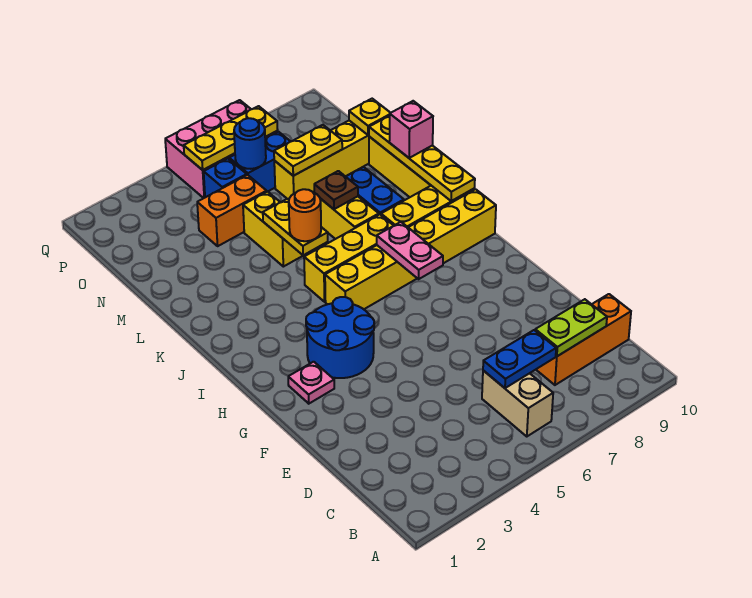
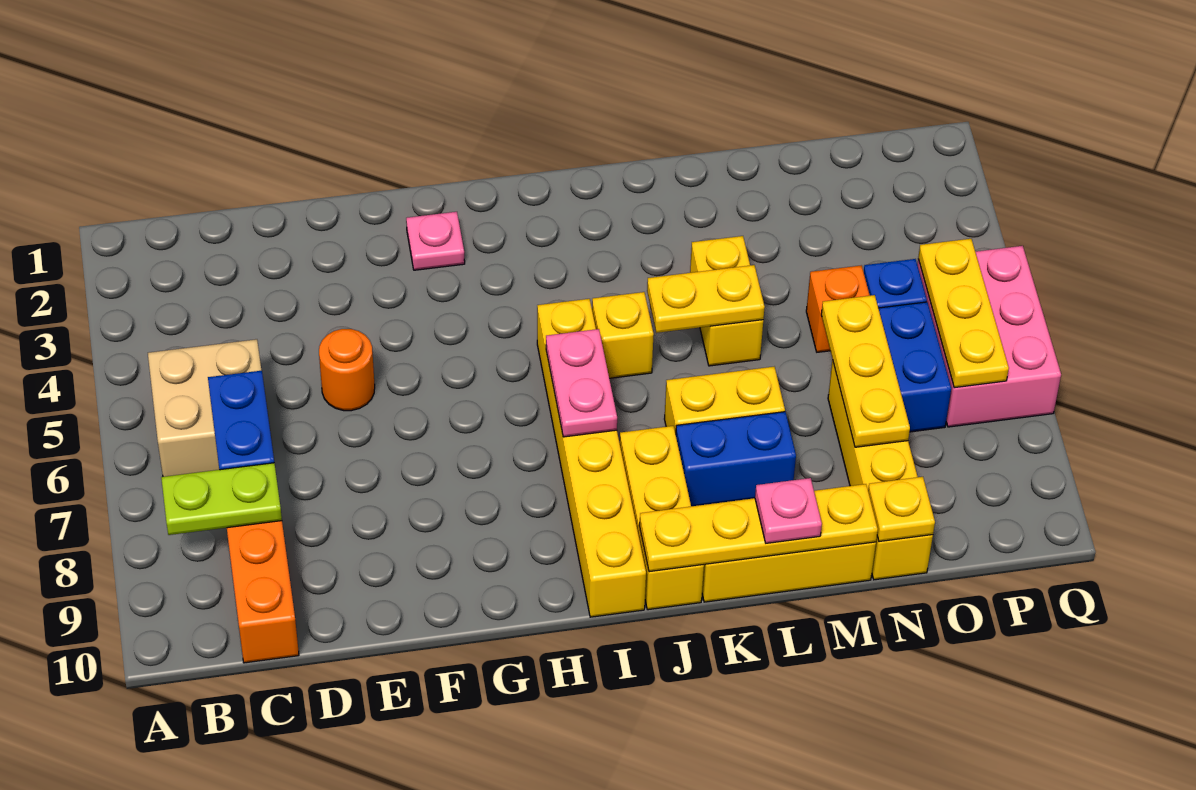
tan brick B6:C6 level 1 -> tan brick B5:C6 level 1
lime plate C8:C9 level 2 -> lime plate B8:C8 level 2
blue round brick G3:H4 level 1 -> none
pink plate H7:I7 level 2 -> pink plate I6:I7 level 2
yellow brick J5:J7 level 1 -> yellow brick J5 level 1
orange round brick K5 level 3 -> orange round brick E5 level 1
yellow brick L5:M5 level 1 -> yellow brick L4:L5 level 1
brown plate L7 level 2 -> none
pink brick L10 level 3 -> pink plate L10 level 3
orange brick N4:N5 level 1 -> orange brick N5 level 1
yellow plate N7:N8 level 2 -> yellow plate N6:N8 level 2
blue round brick O6 level 2 -> none

